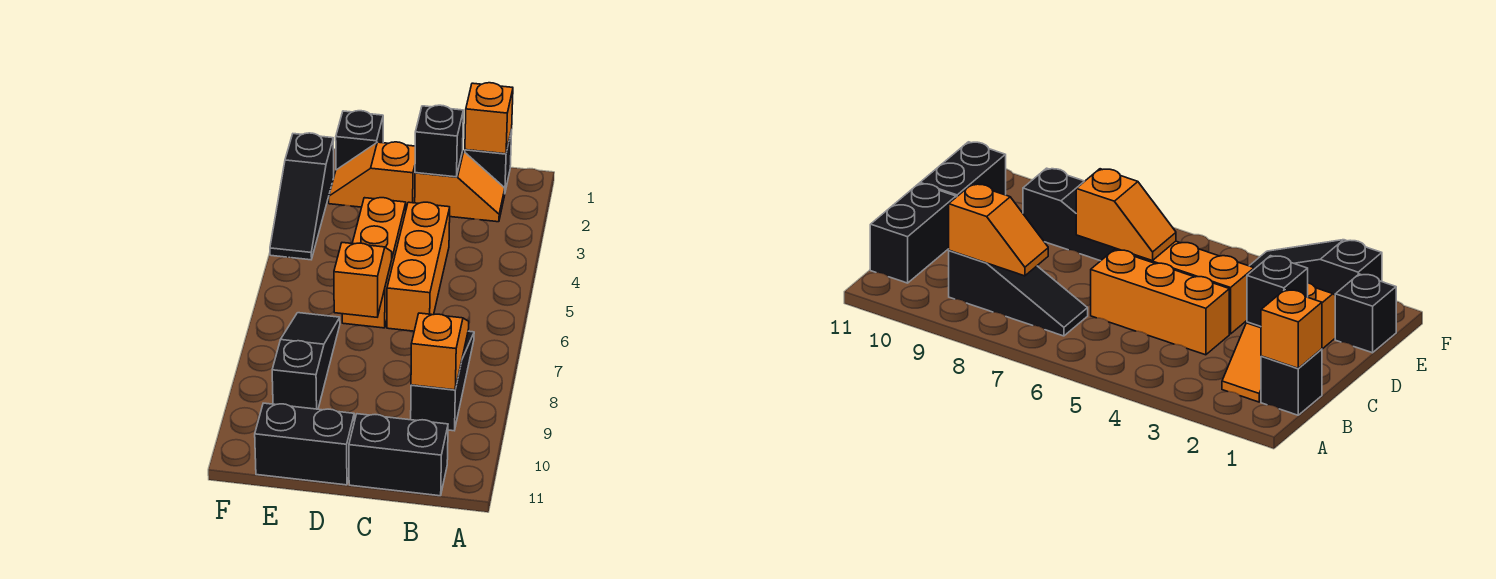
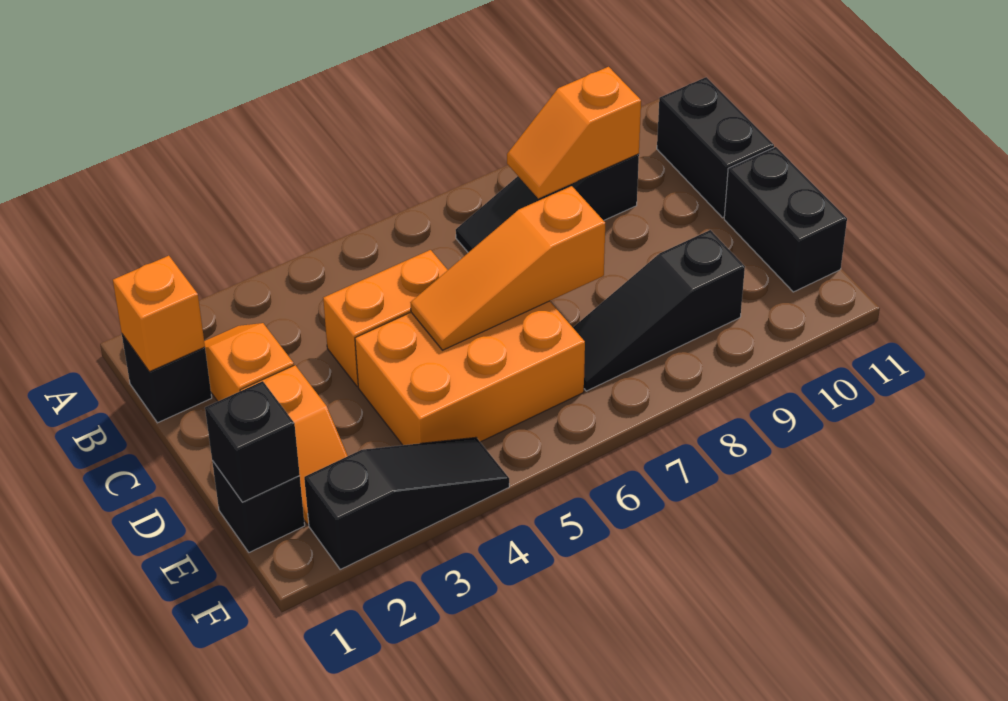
black brick C2 level 2 -> black brick E1 level 2
orange brick C4:C6 level 1 -> orange brick C4:C5 level 1
orange brick D4:D6 level 1 -> orange brick D4:E6 level 1
orange slope D6:D7 level 2 top 7 -> orange slope D5:D7 level 2 top 7

